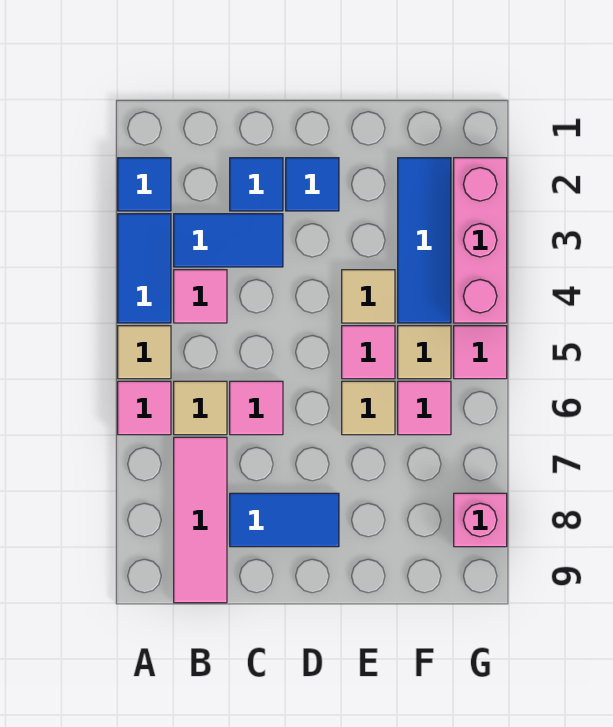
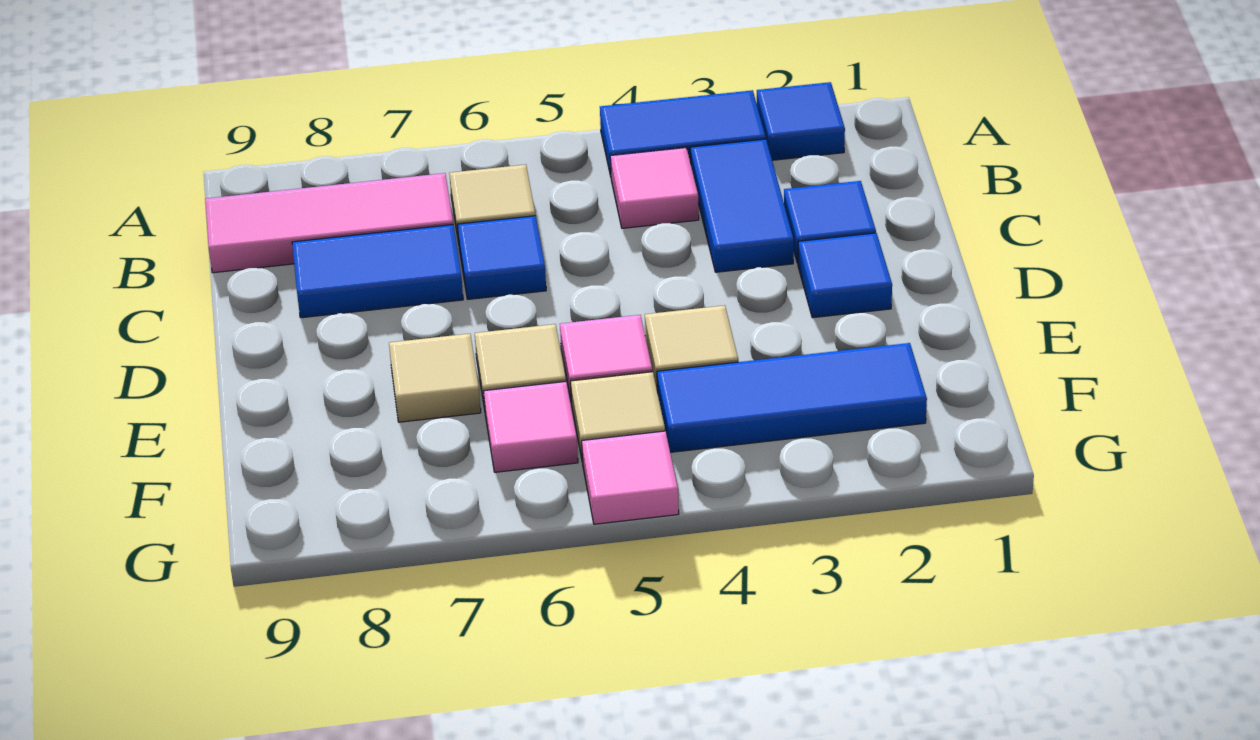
tan tile A5 level 1 -> tan tile E7 level 1
pink tile A6 level 1 -> none
pink tile C6 level 1 -> blue tile C6 level 1
blue tile C8:D8 level 1 -> blue tile C7:C8 level 1
pink brick G2:G4 level 1 -> none
pink brick G8 level 1 -> none

